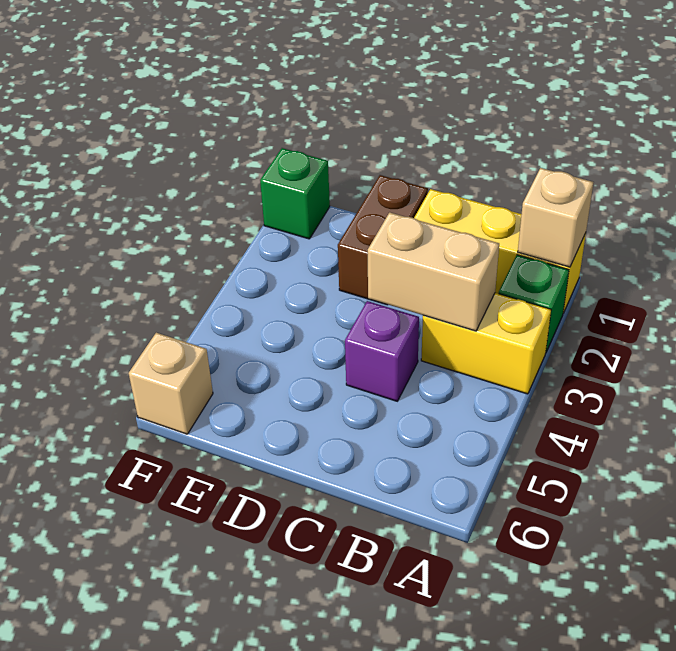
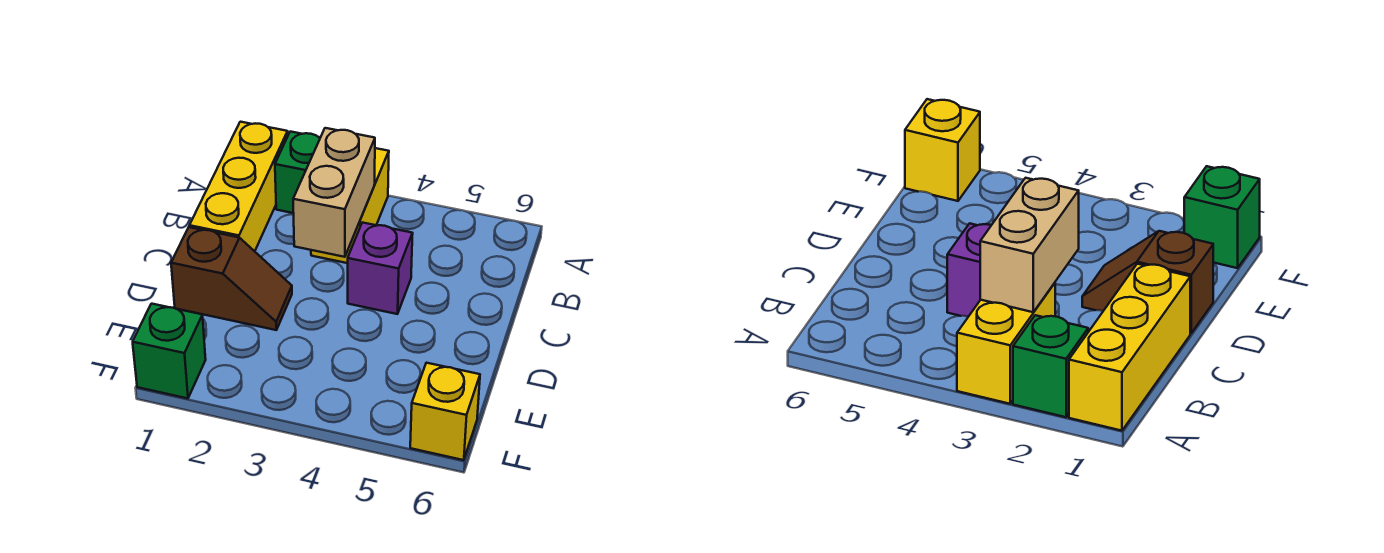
tan brick A1 level 2 -> none
brown brick D1:D2 level 1 -> brown slope D1:D2 level 1 top 1
tan brick F6 level 1 -> yellow brick F6 level 1

